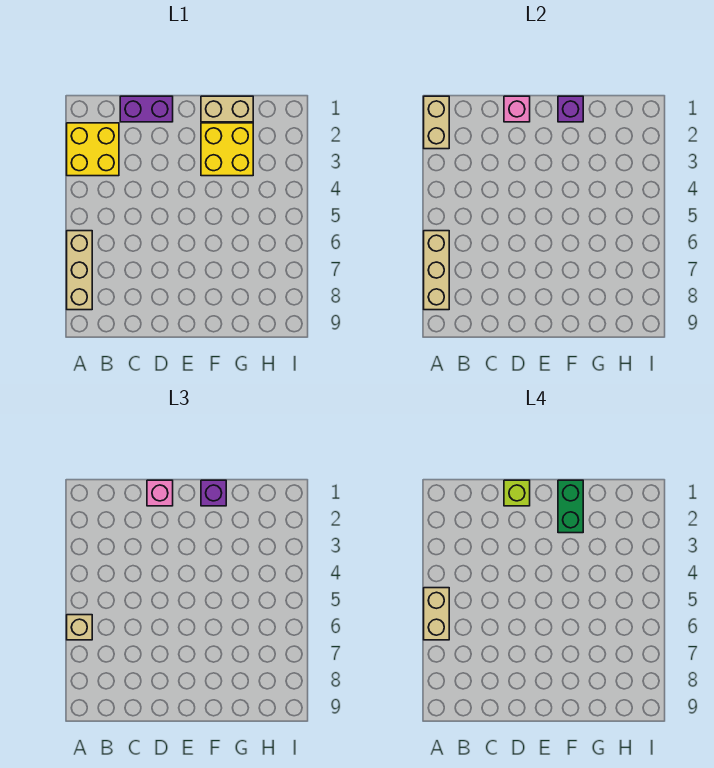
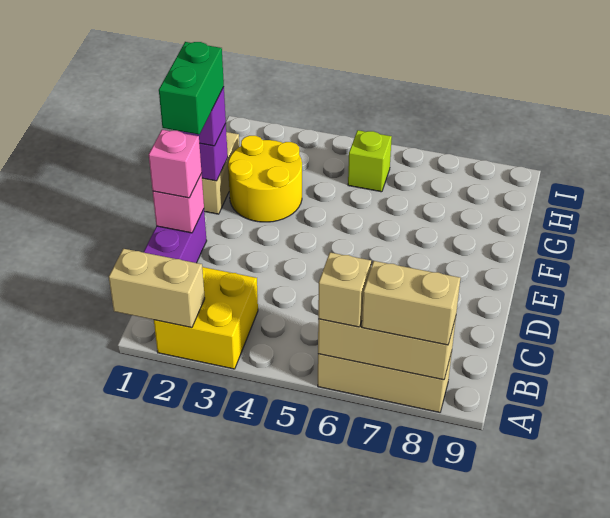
tan brick A5:A6 level 4 -> tan brick A7:A8 level 3
lime brick D1 level 4 -> lime brick H5 level 1
green brick F1:F2 level 4 -> green brick E1:F1 level 4
yellow brick F2:G3 level 1 -> yellow round brick F2:G3 level 1

